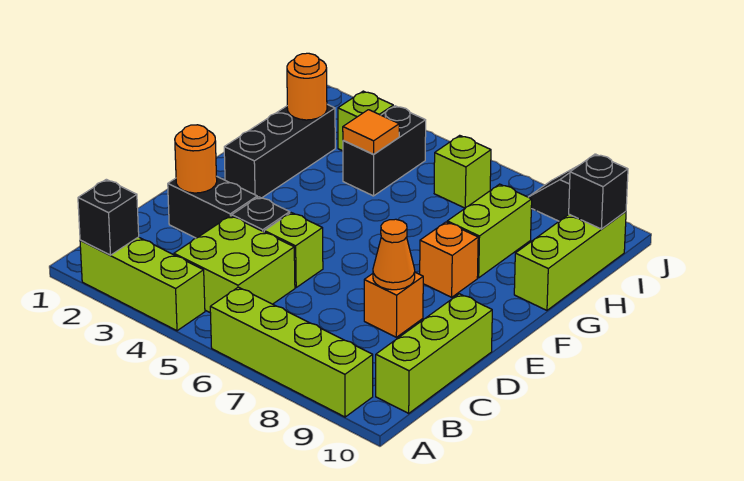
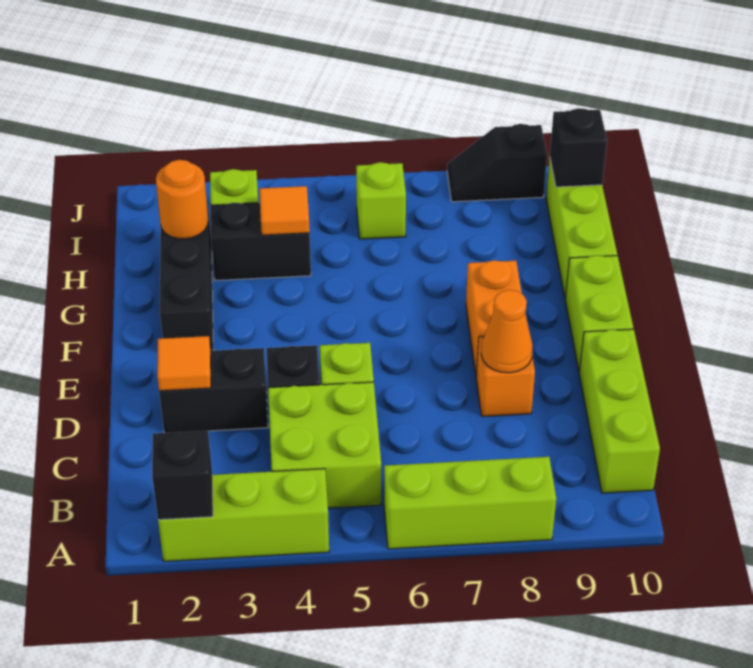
lime brick A6:A9 level 1 -> lime brick A6:A8 level 1
orange round brick D2 level 2 -> orange tile D2 level 2
orange brick F8 level 1 -> orange brick E8:F8 level 1
lime brick G8:H8 level 1 -> lime brick E10:F10 level 1
black brick H4:I4 level 1 -> black brick H3:H4 level 1

